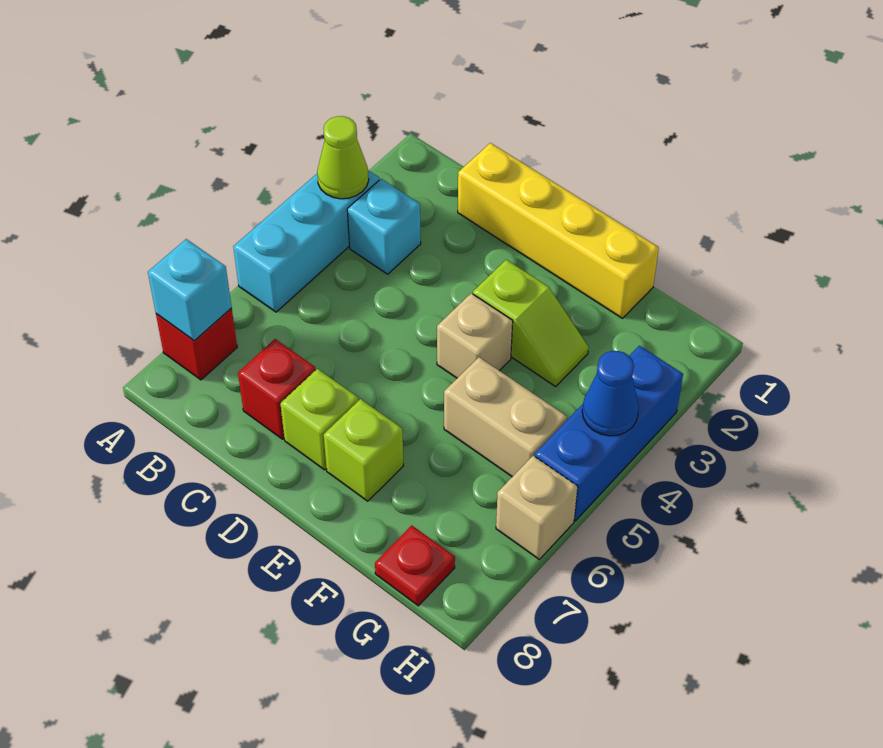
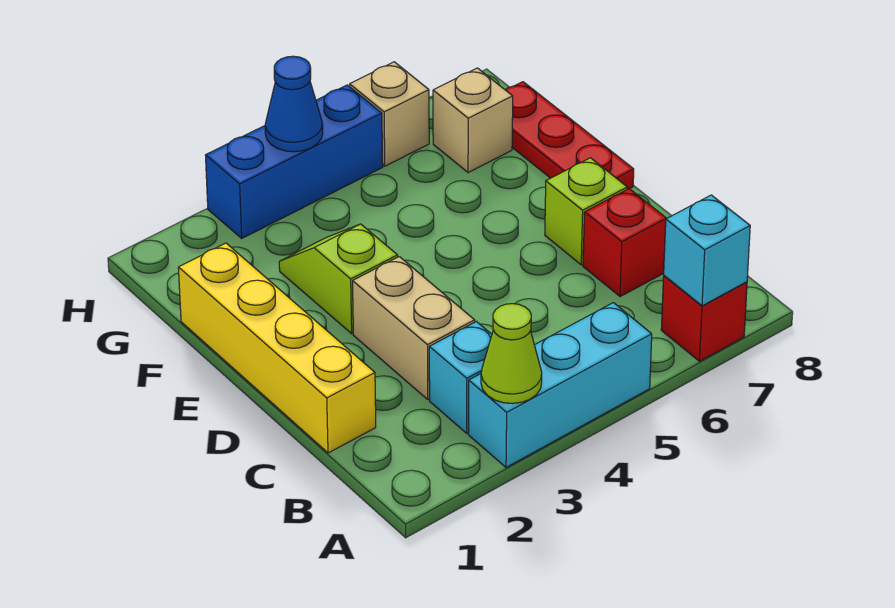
tan brick E4 level 1 -> tan brick G7 level 1
lime brick E7 level 1 -> none
tan brick F5:G5 level 1 -> tan brick C3:D3 level 1
red plate G8 level 1 -> red plate E8:G8 level 1

